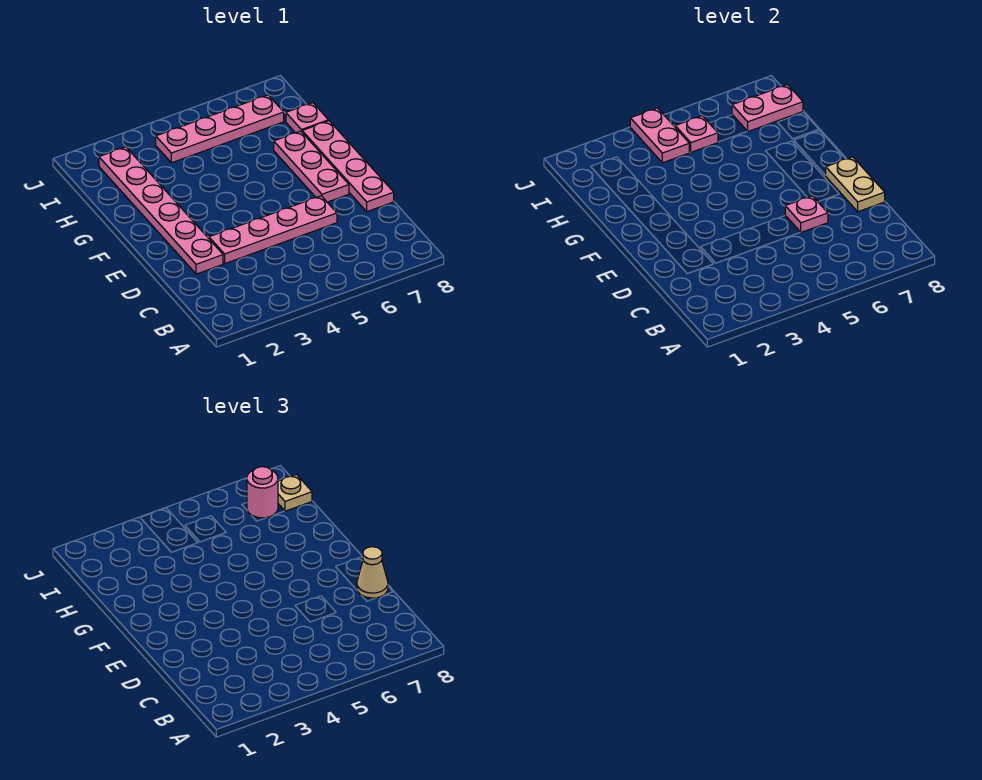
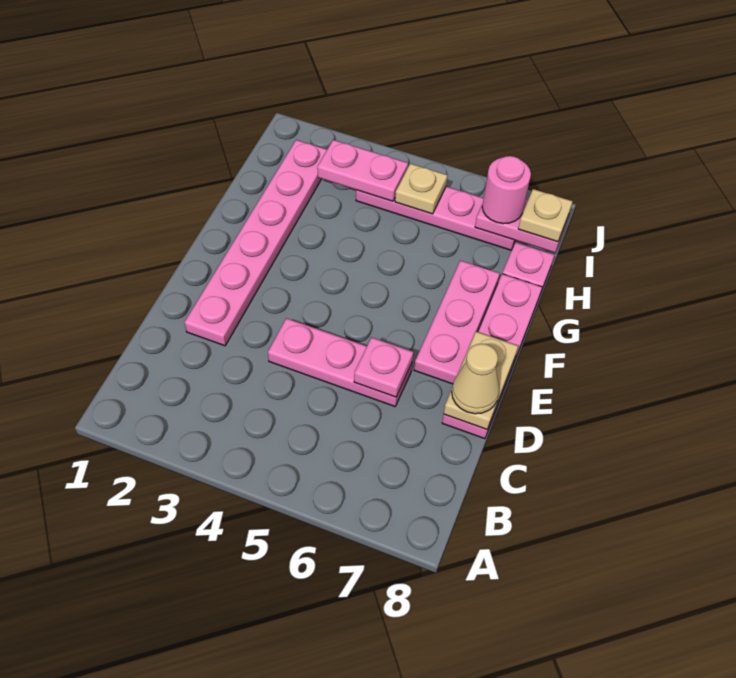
pink plate D3:D6 level 1 -> pink plate D4:D6 level 1
pink plate I4:J4 level 2 -> pink plate I3:I4 level 2
pink plate I5 level 2 -> tan plate I5 level 2

